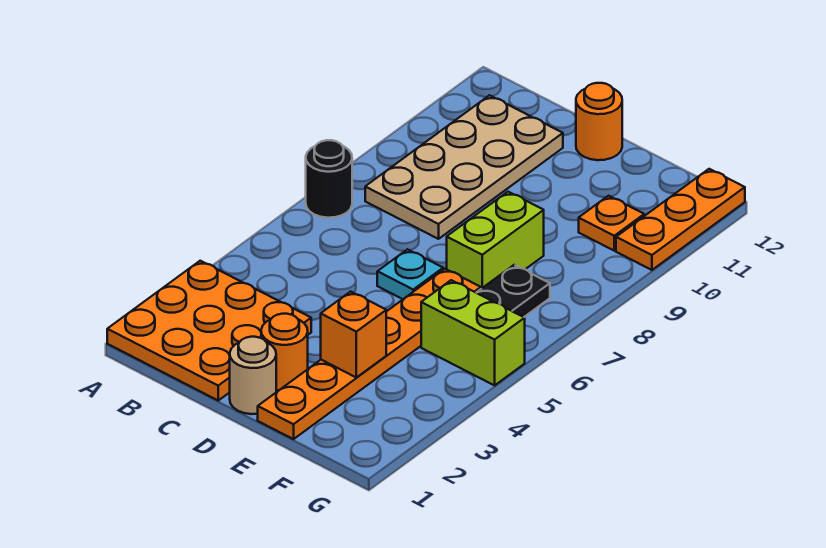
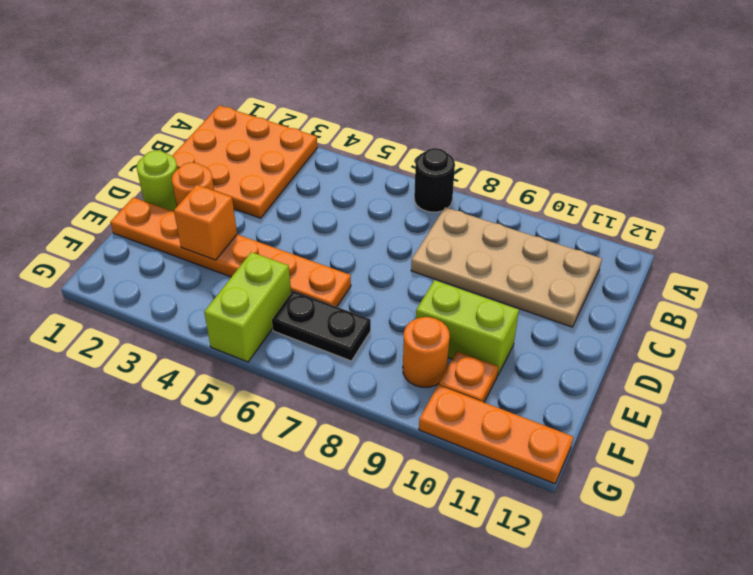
tan round brick D1 level 1 -> lime round brick D1 level 1
cyan plate D6 level 1 -> none
orange round brick D12 level 1 -> orange round brick F9 level 1
lime brick E7:E8 level 1 -> lime brick E9:E10 level 1

